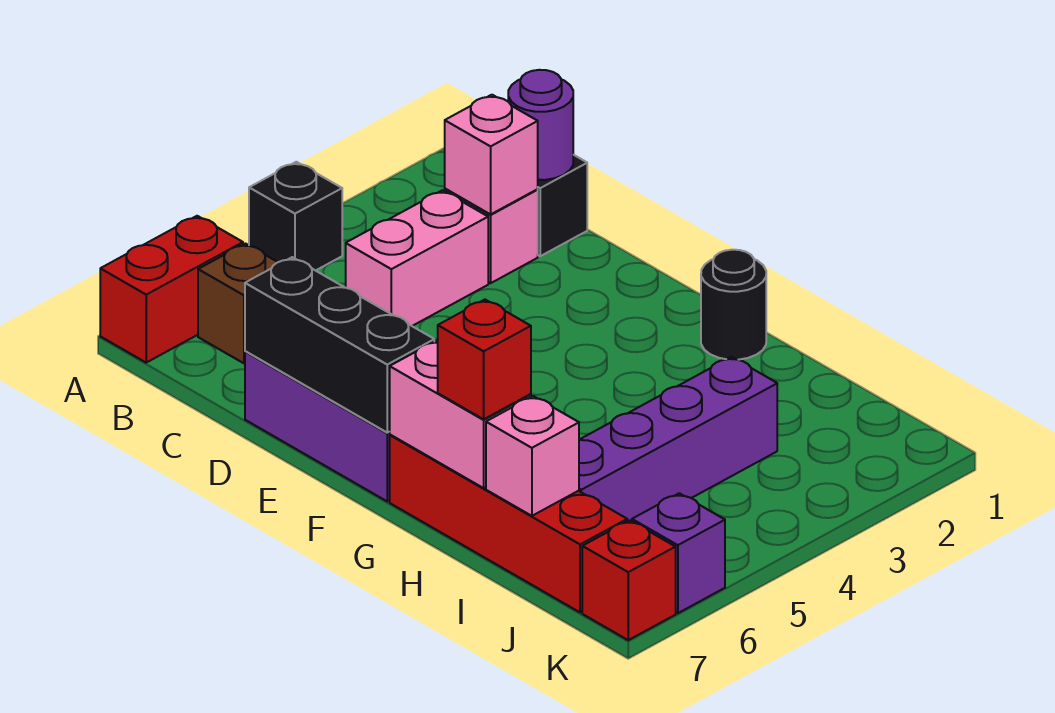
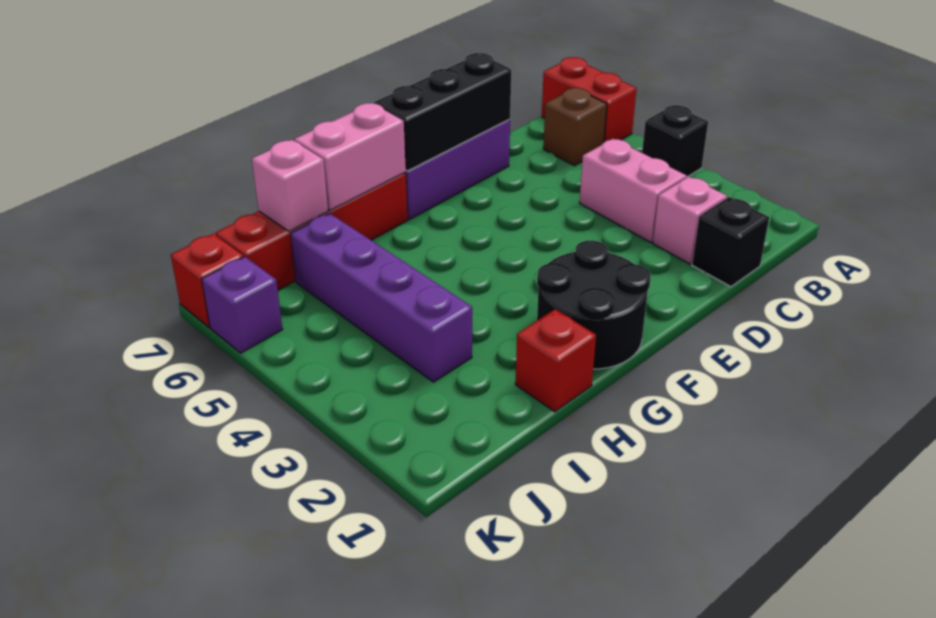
purple round brick C1 level 2 -> none
pink brick C2 level 2 -> none
black round brick G1 level 1 -> black round brick F1:G2 level 1
red brick H7 level 3 -> red brick H1 level 1

